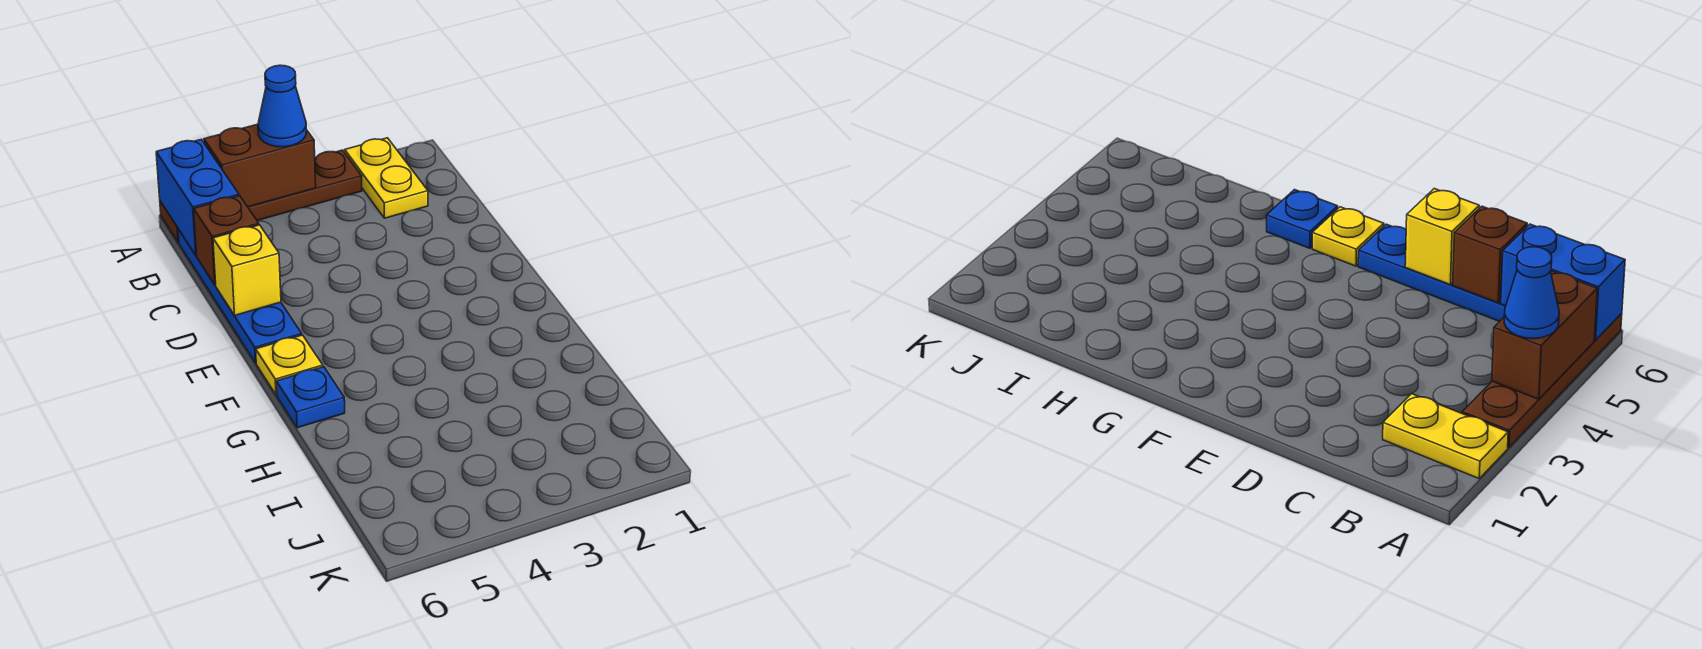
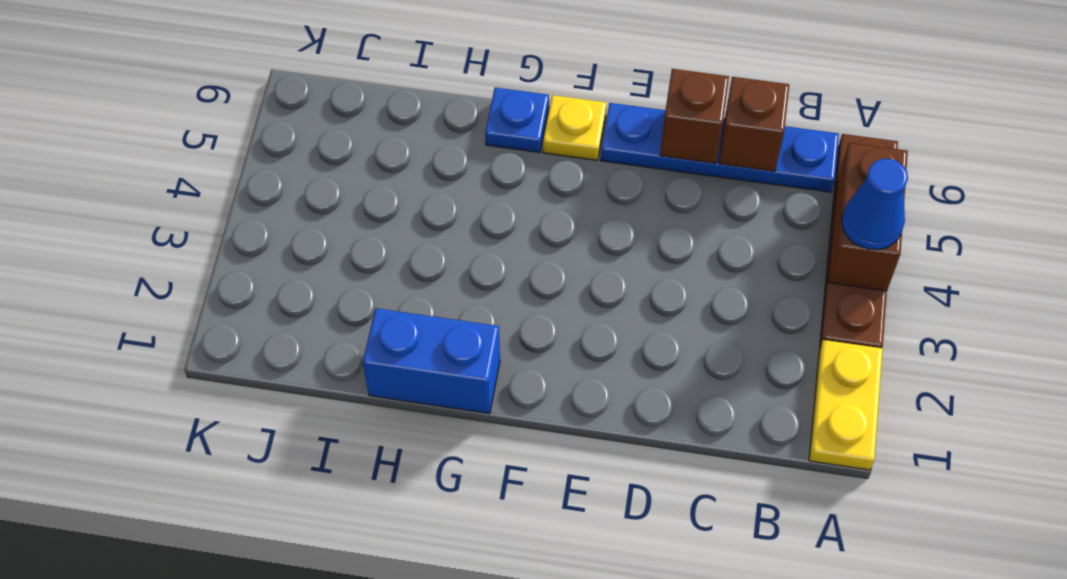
yellow plate A2:B2 level 1 -> yellow plate A1:A2 level 1
blue brick A6:B6 level 2 -> blue brick G1:H1 level 1
yellow brick D6 level 2 -> brown brick D6 level 2

